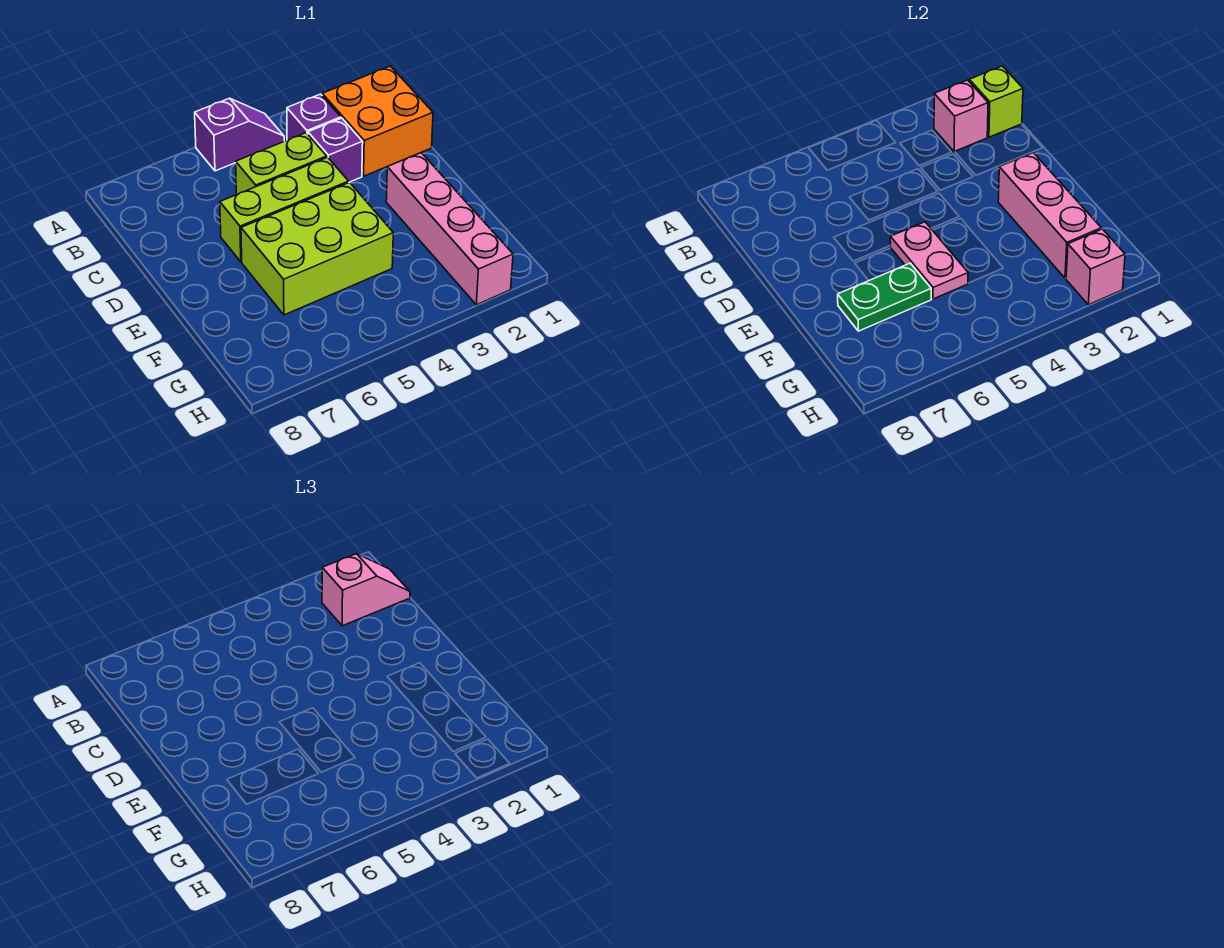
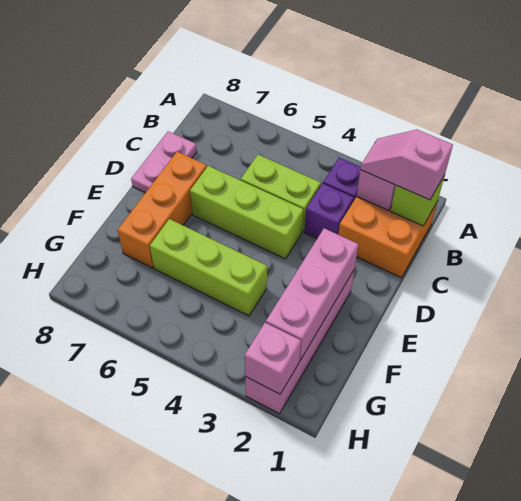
purple slope A4:A5 level 1 top 5 -> none
pink slope B1:B2 level 3 top 2 -> pink slope B1:B2 level 3 top 1
none -> orange brick D7:F7 level 1
lime brick E4:F6 level 1 -> lime brick F4:F6 level 1
pink plate E5:F5 level 2 -> pink plate C8:D8 level 1
green plate F6:F7 level 2 -> none

